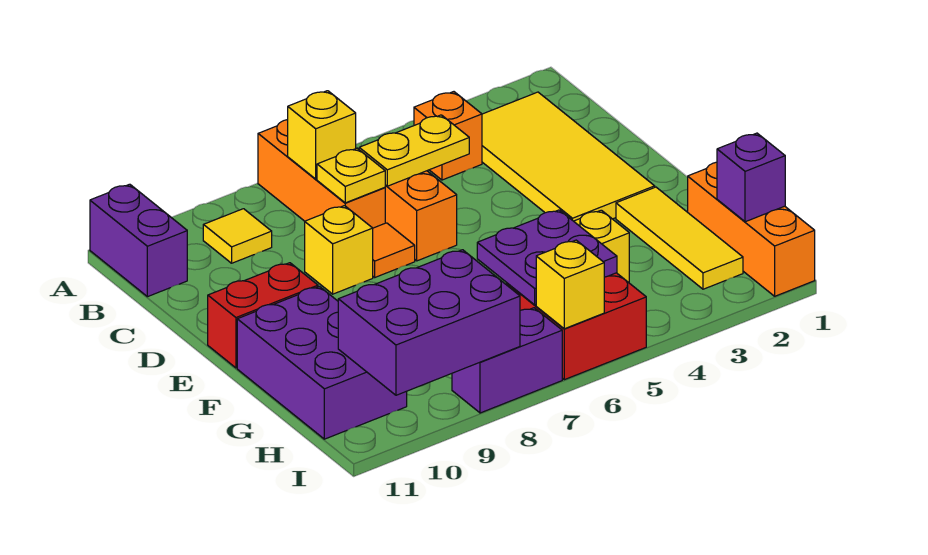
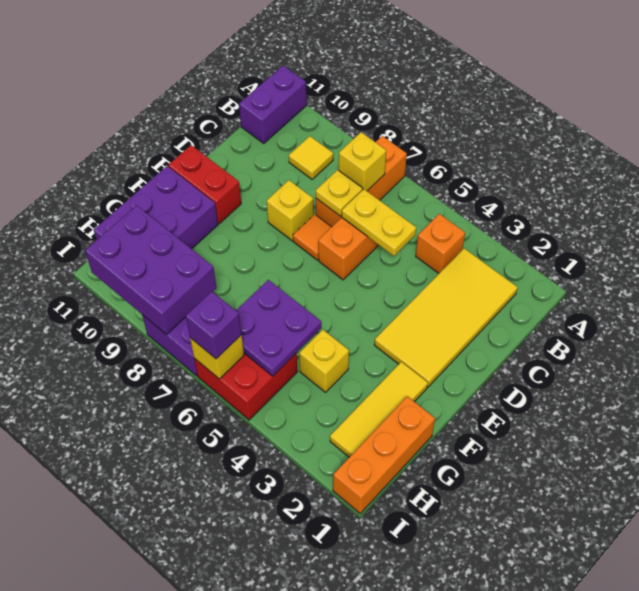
purple brick H1 level 2 -> purple brick I6 level 3

